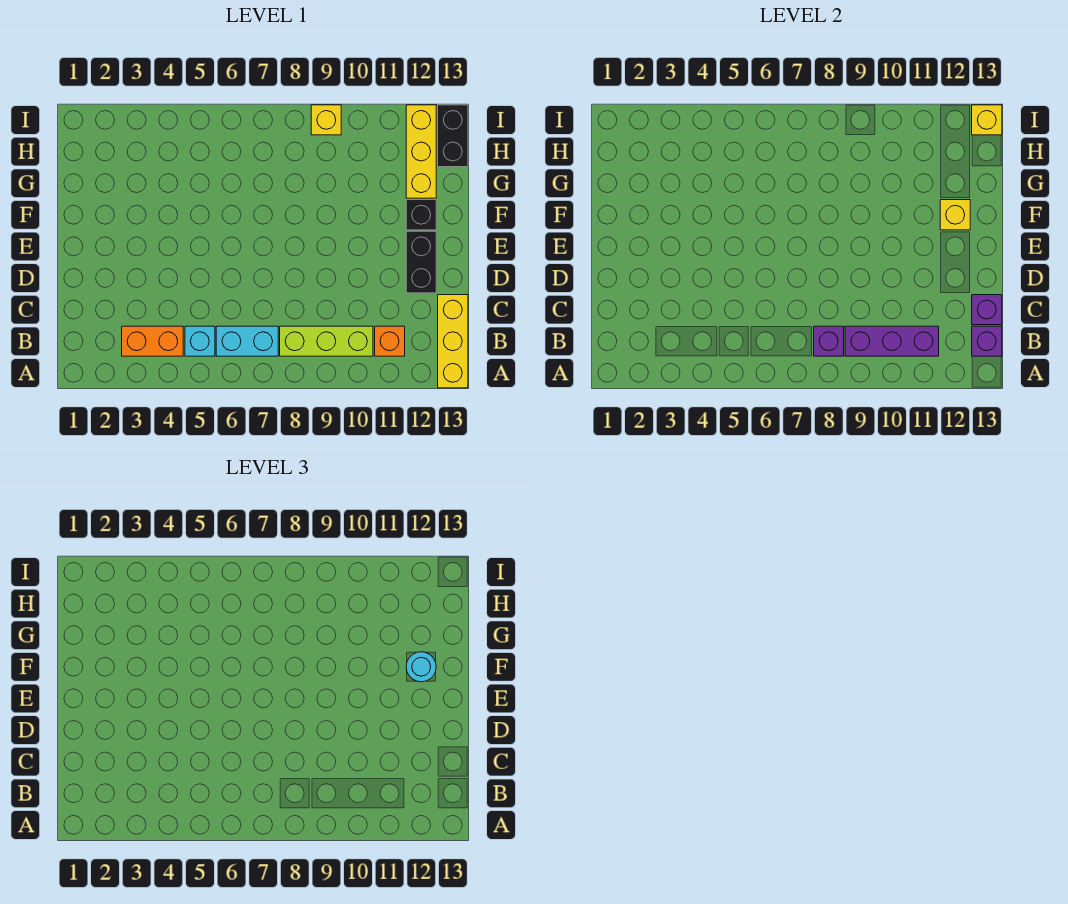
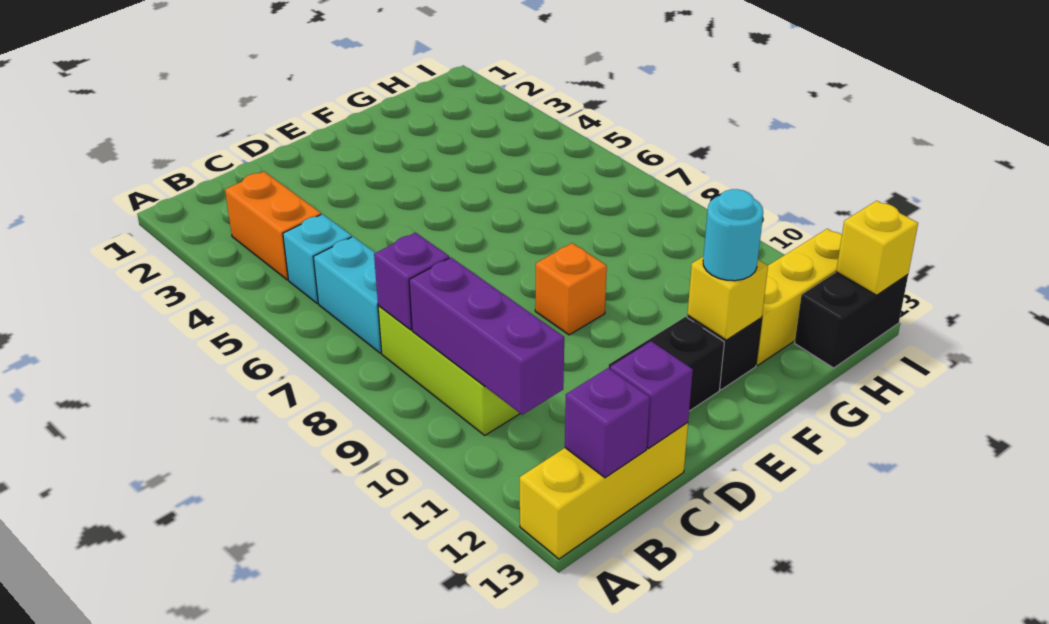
orange brick B11 level 1 -> orange brick E9 level 1
yellow brick I9 level 1 -> none

